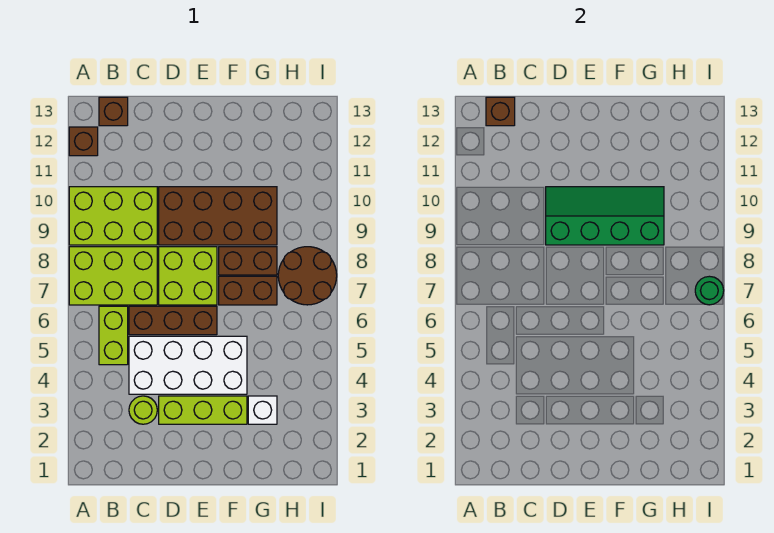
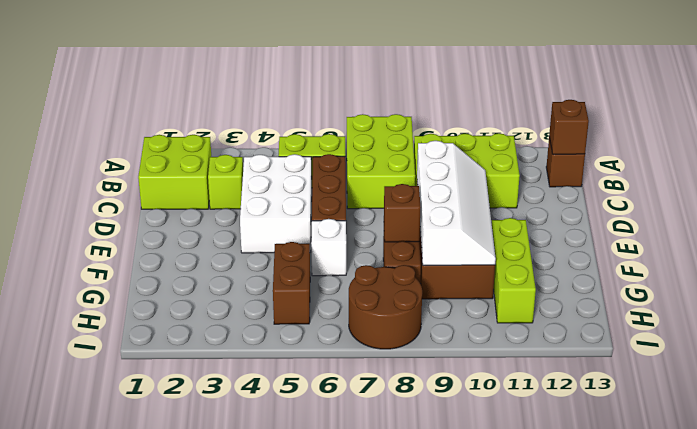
lime brick A9:C10 level 1 -> lime brick B9:C11 level 1
brown brick A12 level 1 -> brown brick F8 level 2
lime round brick C3 level 1 -> lime brick C3 level 1
white brick C4:F5 level 1 -> white brick C4:E5 level 1
lime brick D3:F3 level 1 -> lime brick F11:H11 level 1
lime brick D7:E8 level 1 -> lime brick B1:C2 level 1
green slope D9:G10 level 2 top 9 -> white slope D9:G10 level 2 top 9
brown brick F7:G7 level 1 -> brown brick G5:H5 level 1
white brick G3 level 1 -> white brick F6 level 1
green round brick I7 level 2 -> none

